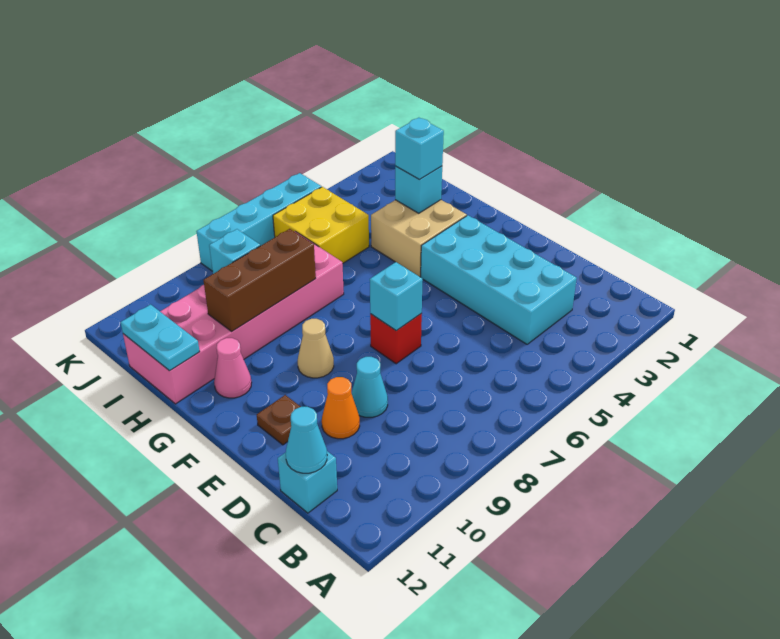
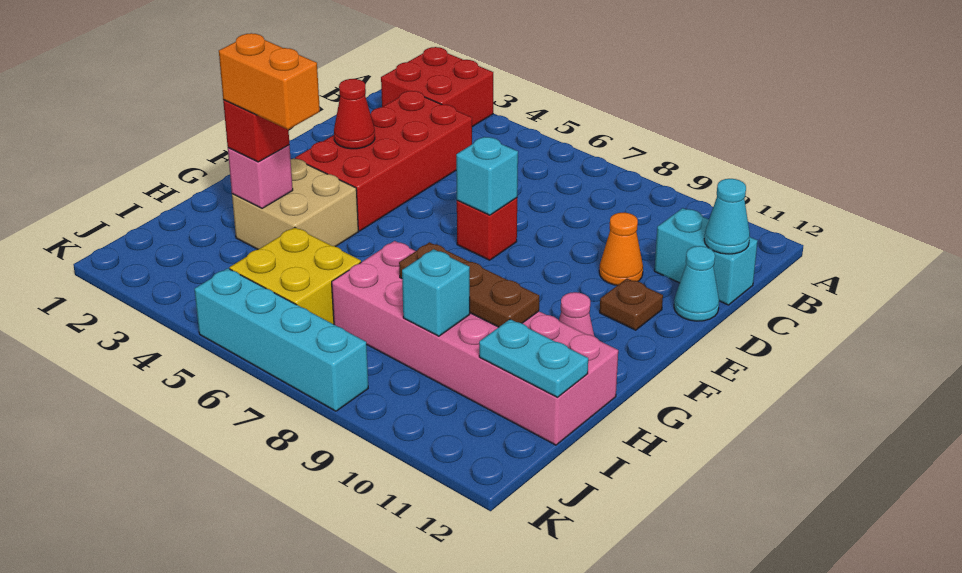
none -> red brick A2:B3 level 1
cyan brick C3:F4 level 1 -> red brick C3:F4 level 1
cyan brick C12 level 1 -> cyan brick C11:C12 level 1
cyan cone D9 level 1 -> cyan cone D12 level 1
none -> red cone E3 level 2
tan cone F9 level 1 -> none
cyan brick H3 level 2 -> pink brick H3 level 2
cyan brick H3 level 3 -> red brick H3 level 3
none -> orange brick H3:H4 level 4
brown brick H8:H10 level 2 -> brown plate H8:H10 level 2
cyan plate H12:I12 level 2 -> cyan plate I11:I12 level 2

